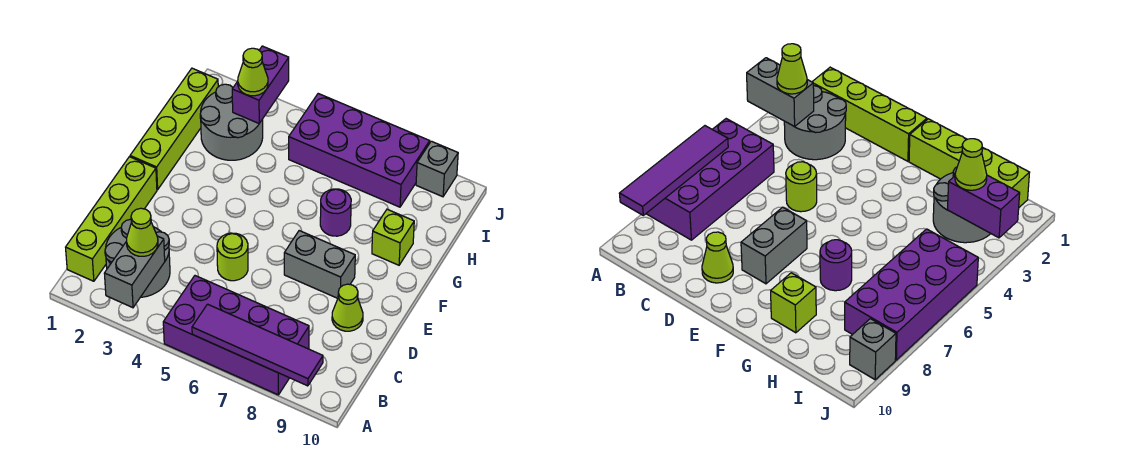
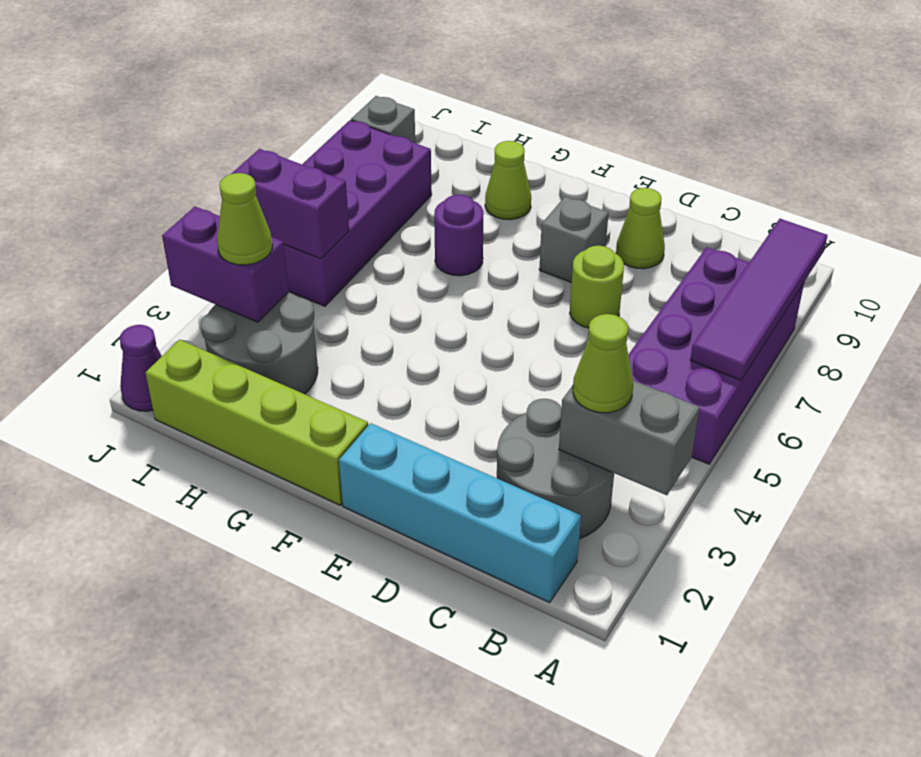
lime brick B1:E1 level 1 -> cyan brick B1:E1 level 1
lime round brick D5 level 1 -> lime round brick D7 level 1
grey brick E7:E8 level 1 -> grey brick E8 level 1
lime brick G9 level 1 -> lime cone G9 level 1
none -> purple brick I5:J5 level 2
none -> purple cone J1 level 1

